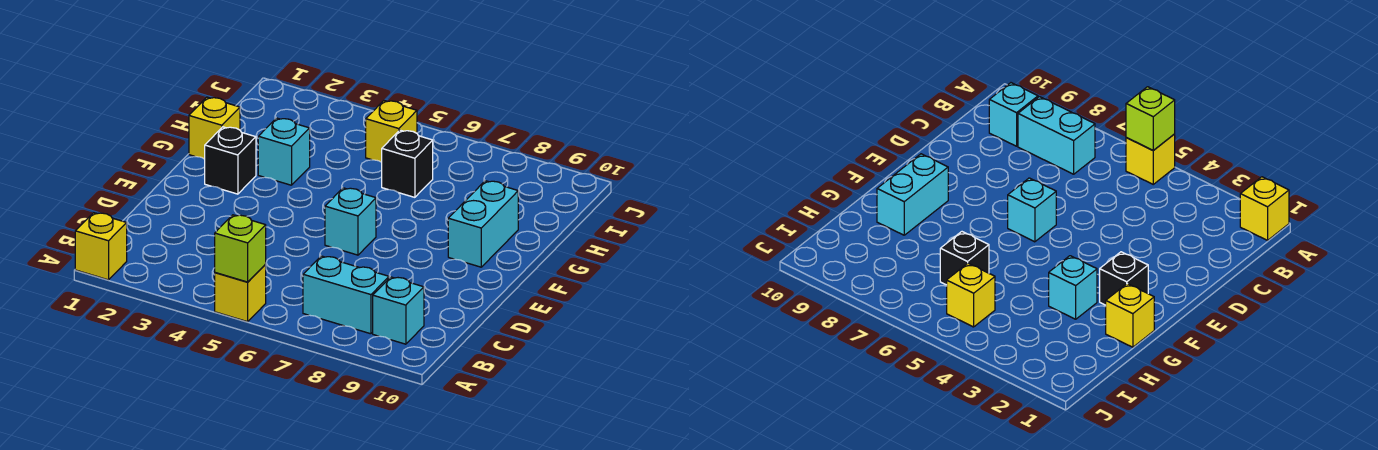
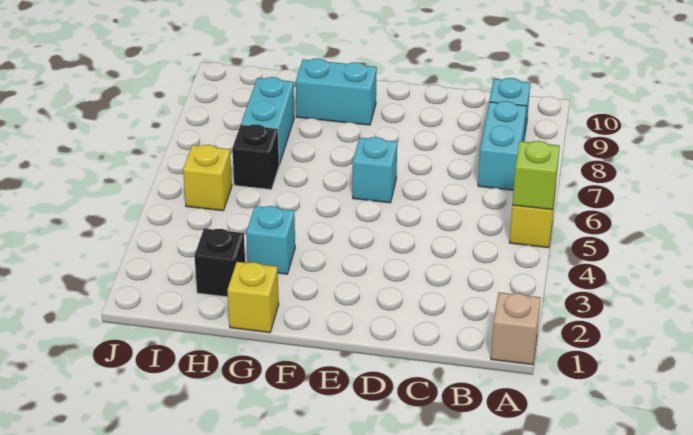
yellow brick A1 level 1 -> tan brick A1 level 1
black brick F2 level 1 -> black brick H2 level 1
none -> cyan brick H7:H8 level 1

